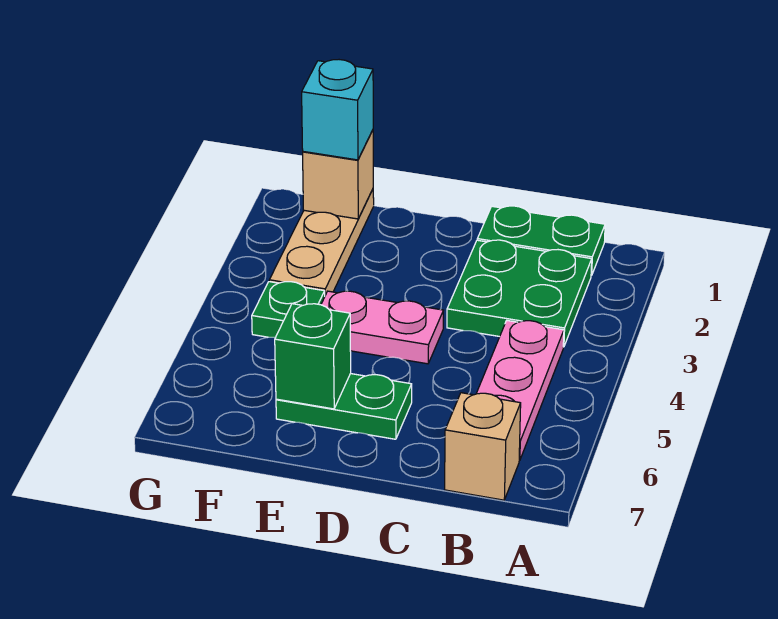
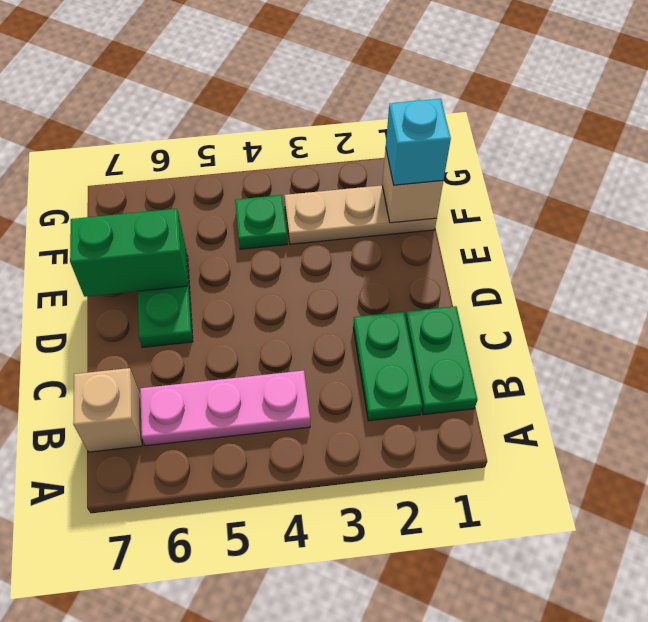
green plate B2:C3 level 1 -> green plate B2:C2 level 1
pink plate D4:E4 level 1 -> none
green brick E6 level 2 -> green brick E6:E7 level 2

